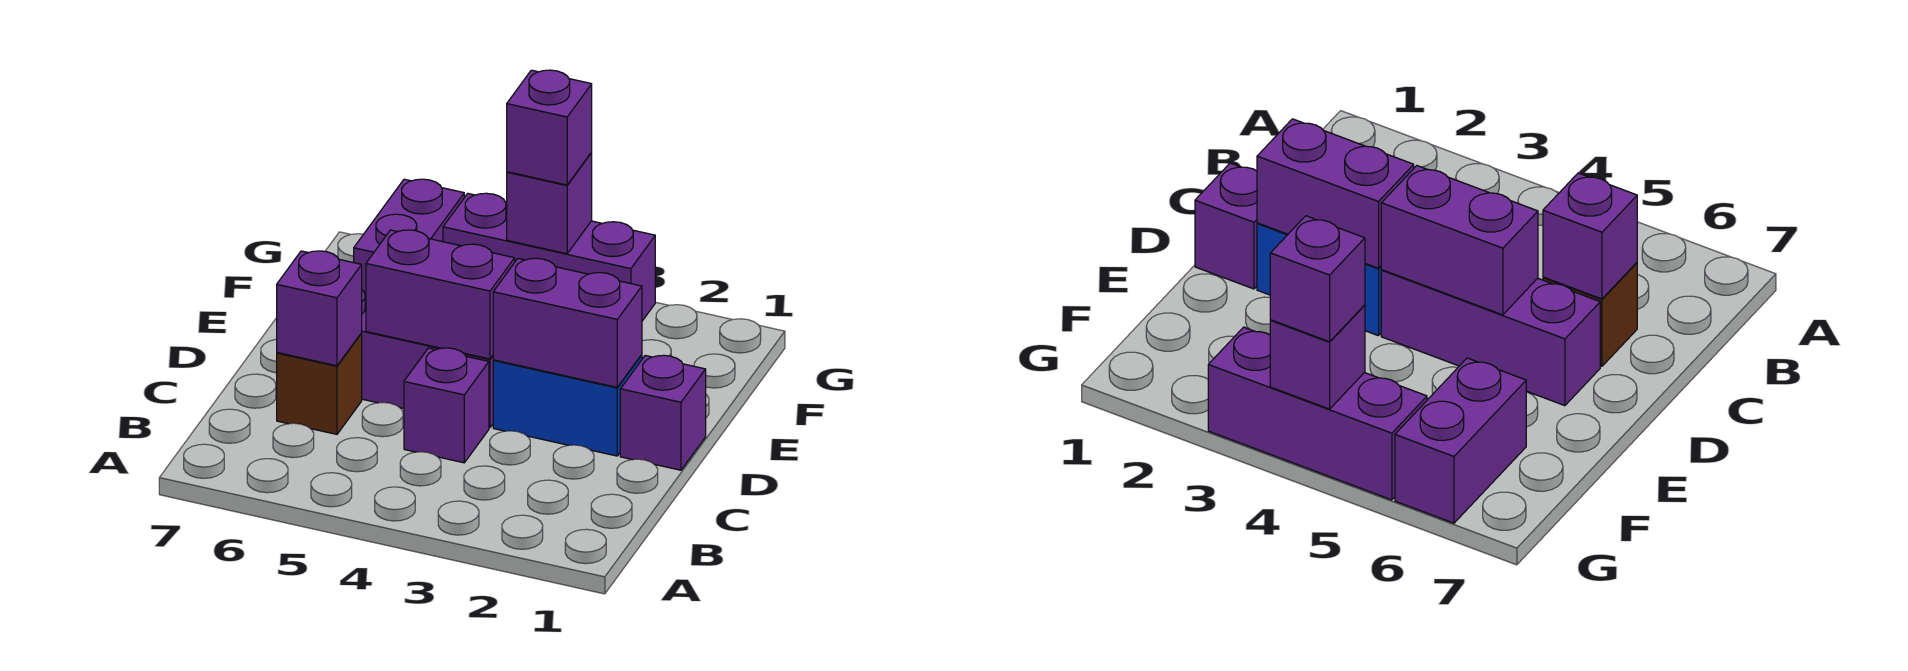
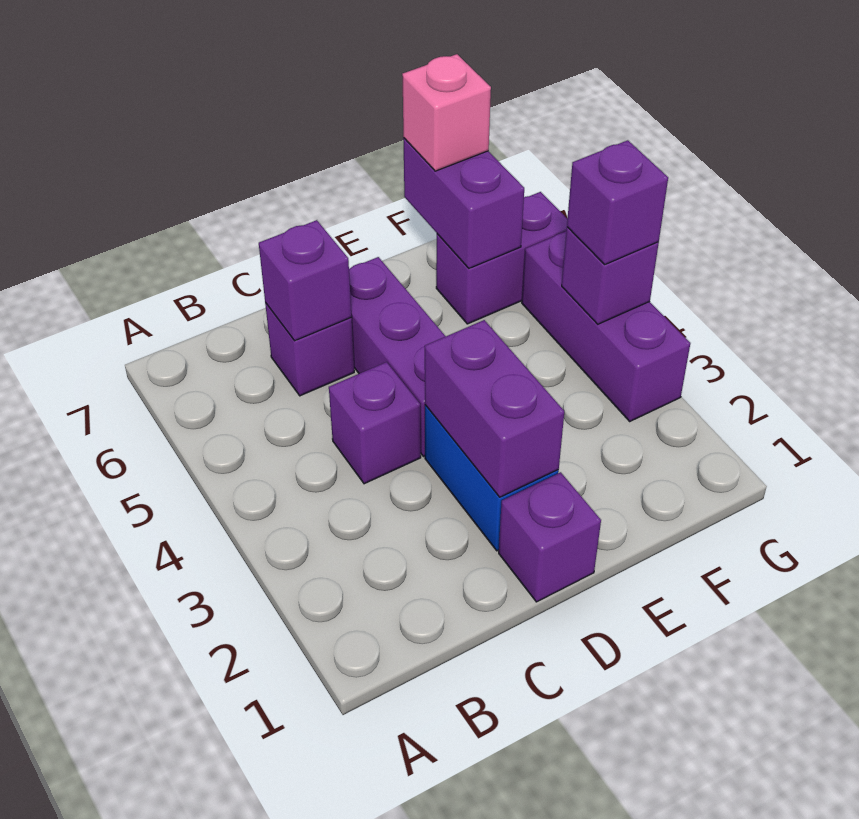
brown brick C6 level 1 -> purple brick C6 level 1
purple brick D4:D5 level 2 -> purple brick F6:F7 level 2
none -> pink brick F7 level 3

